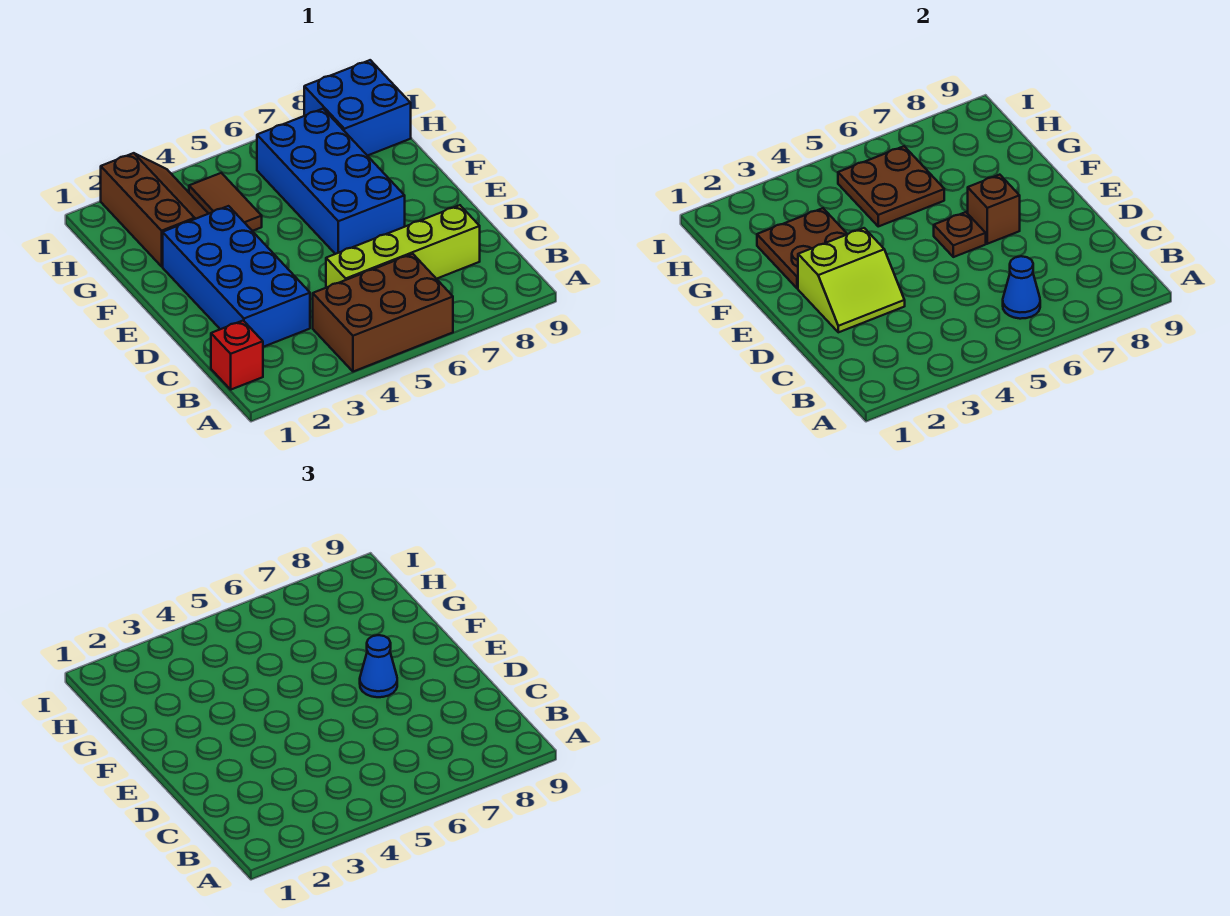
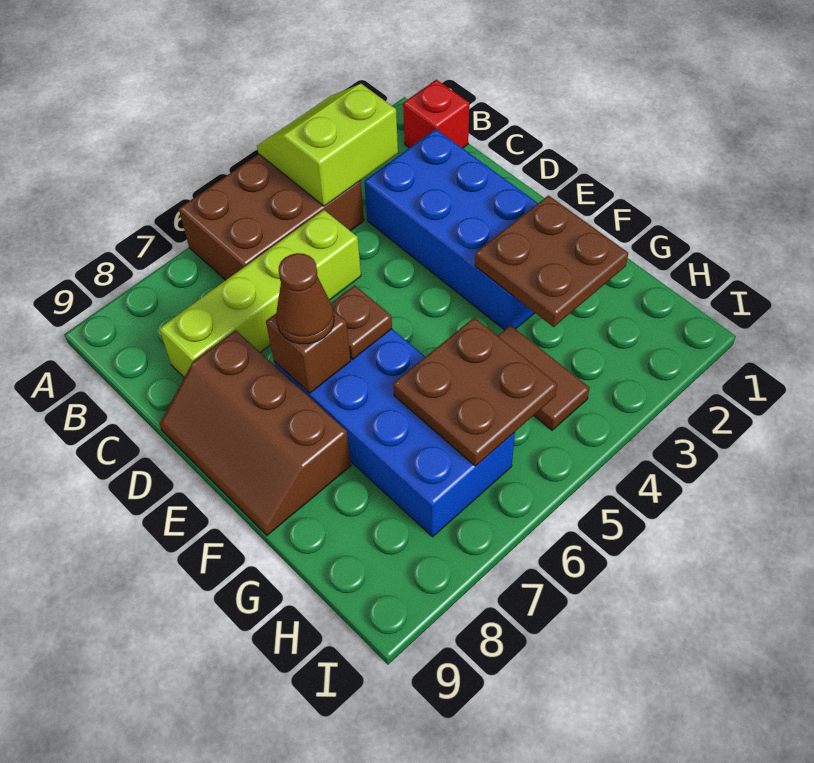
blue cone B6 level 2 -> none
lime slope D2:E3 level 2 top E -> lime slope A3:B4 level 2 top B
blue cone E7 level 3 -> brown cone E7 level 3
brown slope G2:I3 level 1 top 2 -> brown slope D8:F9 level 1 top 8
blue brick H8:I9 level 1 -> none

